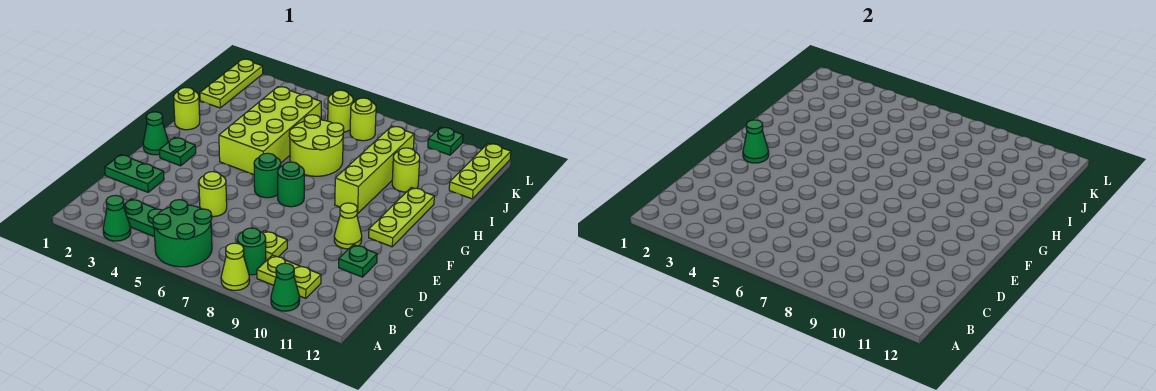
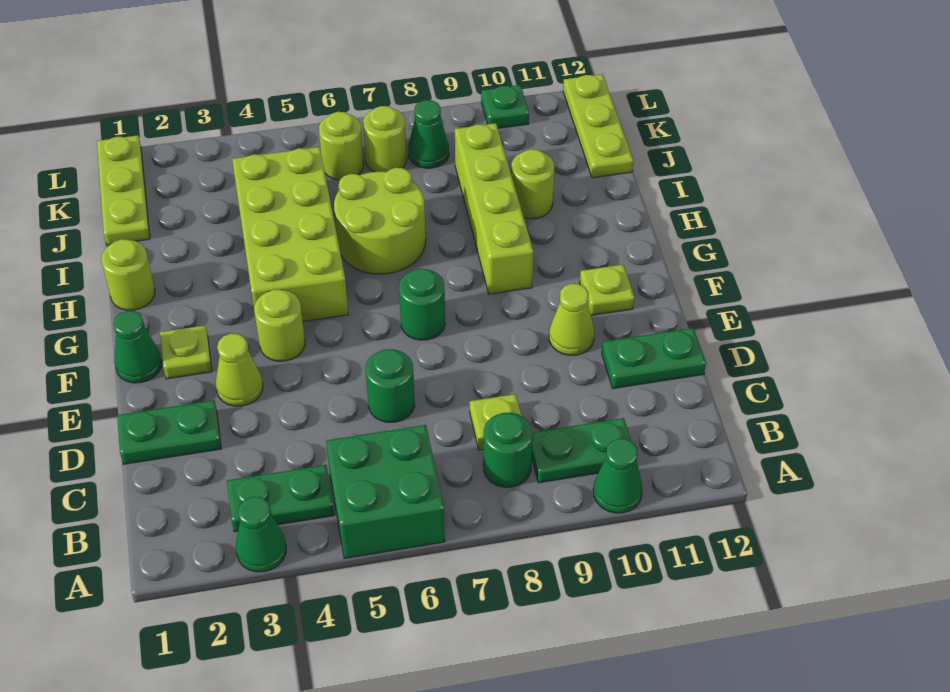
green round brick A5:B6 level 1 -> green brick A5:B6 level 1
lime cone A8 level 1 -> lime cone E3 level 1
lime plate B9:B10 level 1 -> green plate B9:B10 level 1
lime round brick D5 level 1 -> lime round brick F4 level 1
green plate D11 level 1 -> green plate D11:D12 level 1
green plate F2 level 1 -> lime plate F2 level 1
green cone F2 level 2 -> green cone K8 level 1
green round brick F6 level 1 -> green round brick D6 level 1
lime plate F11:H11 level 1 -> lime plate F11 level 1

